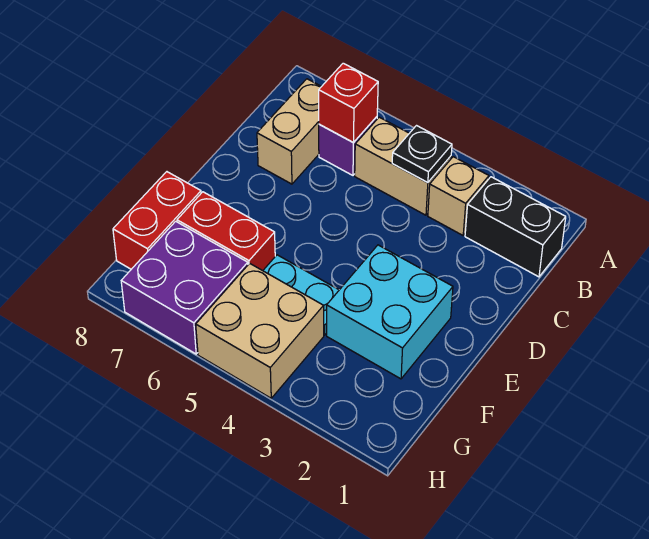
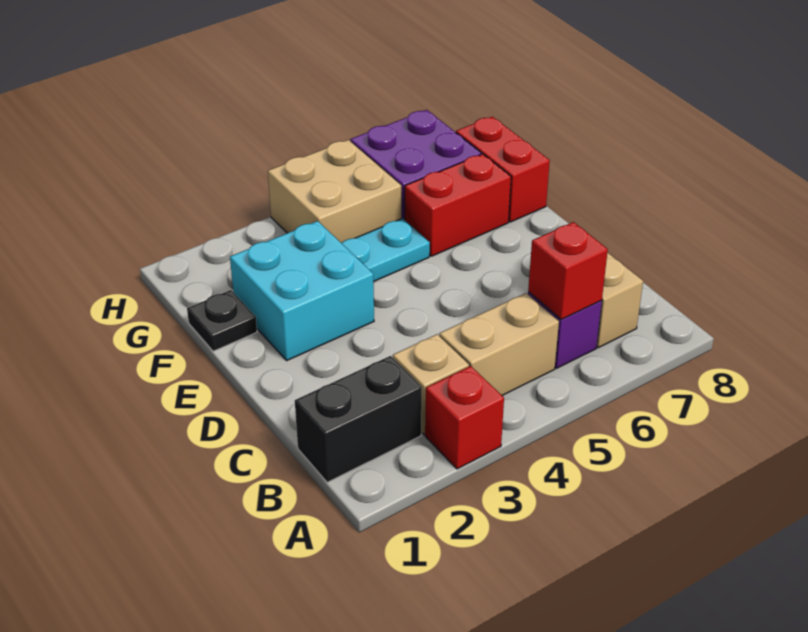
none -> red brick A3 level 1
black plate B4 level 2 -> black plate F1 level 1

